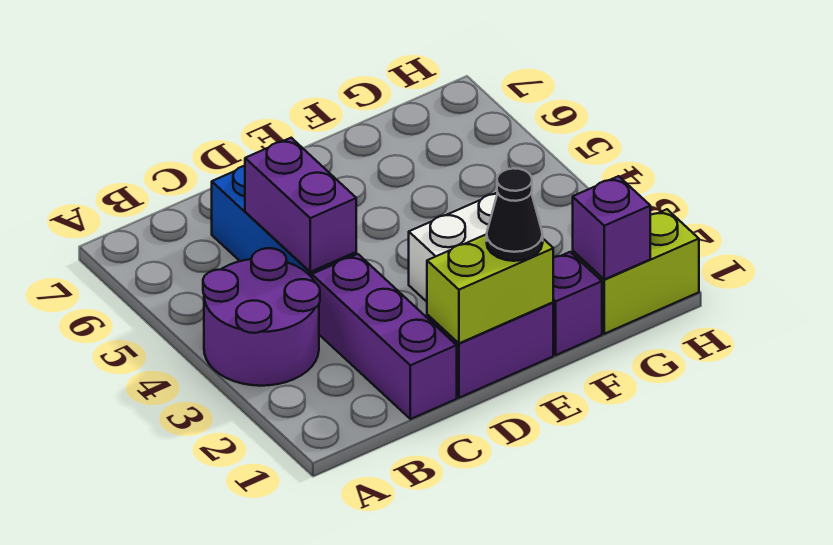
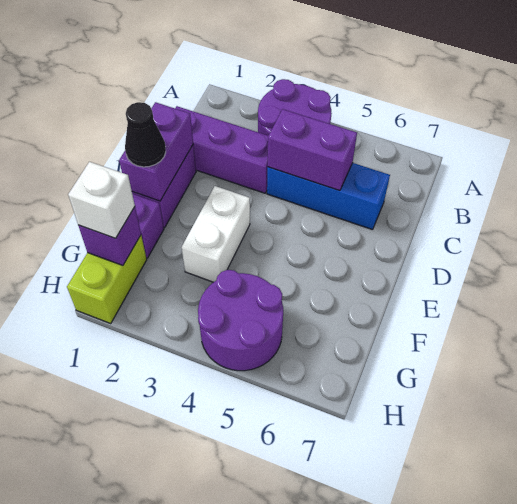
lime brick D1:E1 level 2 -> purple brick D1:E1 level 2
none -> white brick G1 level 3
none -> purple round brick G4:H5 level 1

